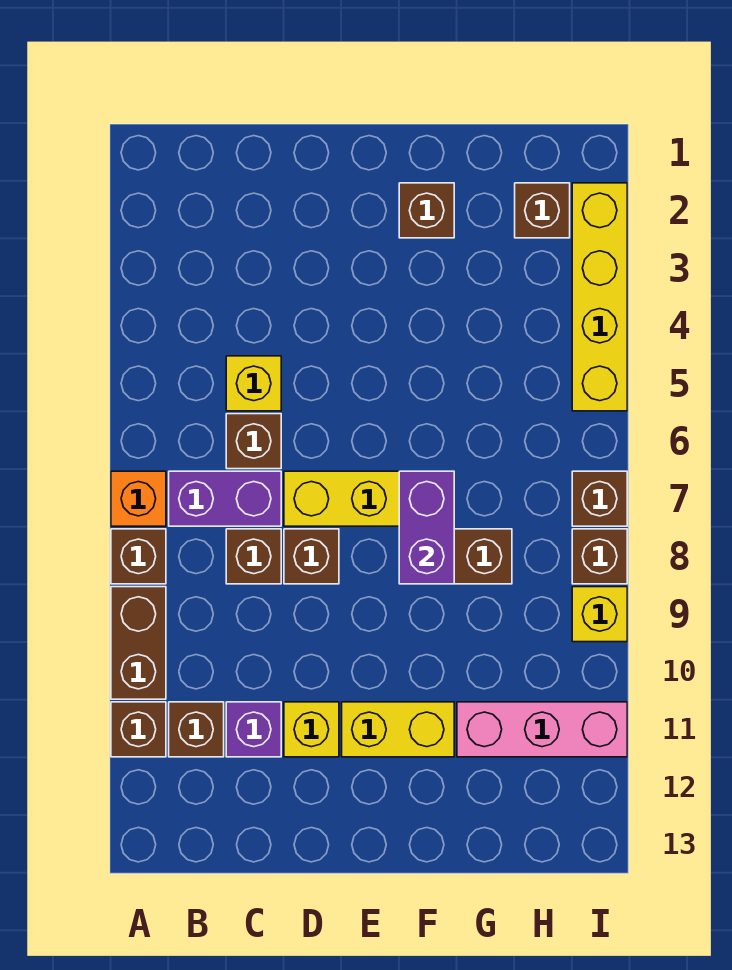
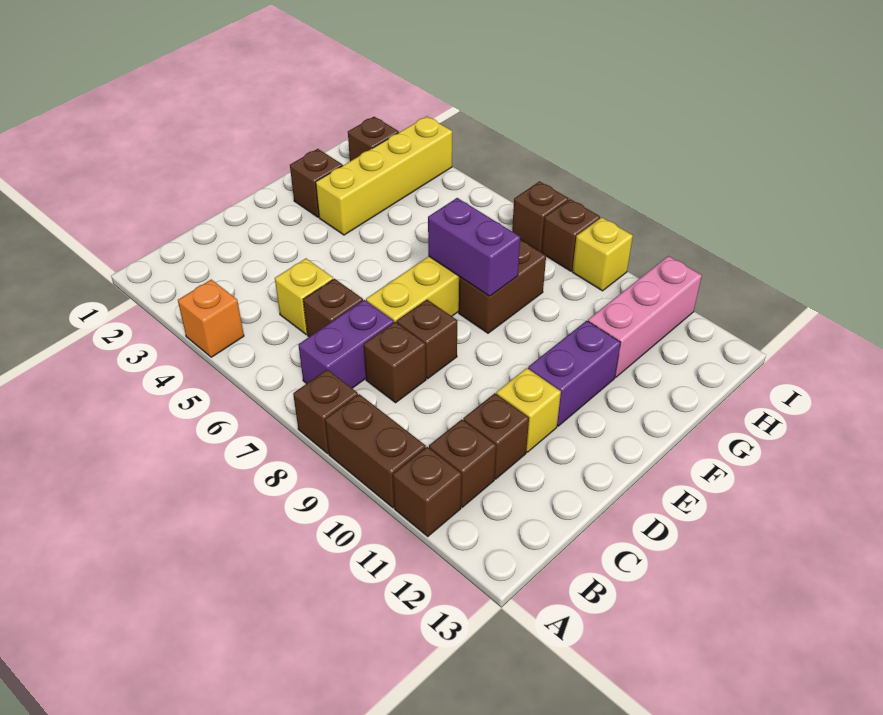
orange brick A7 level 1 -> orange brick A4 level 1
purple brick C11 level 1 -> brown brick C11 level 1
yellow brick E11:F11 level 1 -> purple brick E11:F11 level 1
yellow brick I2:I5 level 1 -> yellow brick F3:I3 level 1

